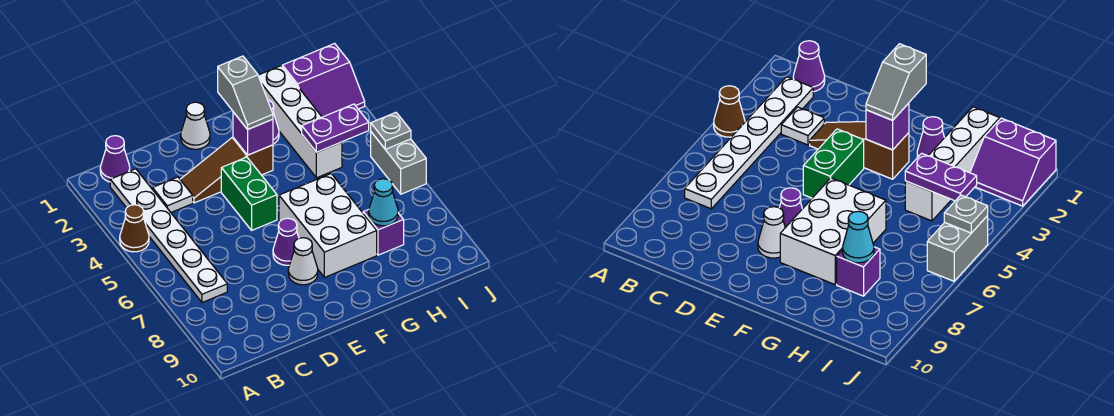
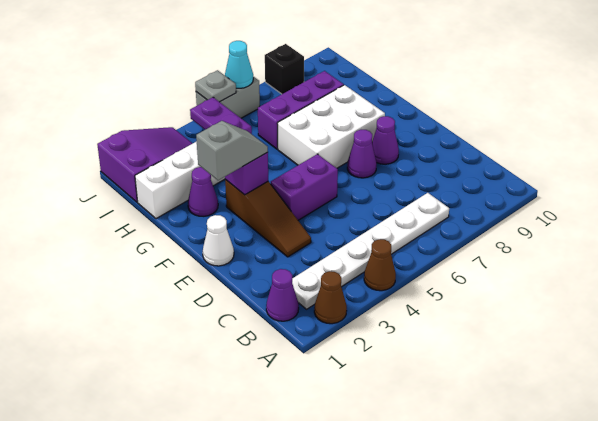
none -> brown cone A2 level 1
white plate C3 level 1 -> none
green brick E4:E5 level 1 -> purple brick E4:E5 level 1
white cone E8 level 1 -> purple cone E8 level 1
purple brick H8 level 1 -> purple brick H6:H8 level 1
cyan cone H8 level 2 -> cyan cone J6 level 2
purple slope I1:J2 level 1 top 1 -> purple slope I1:J3 level 1 top 1
none -> black brick J8 level 1

